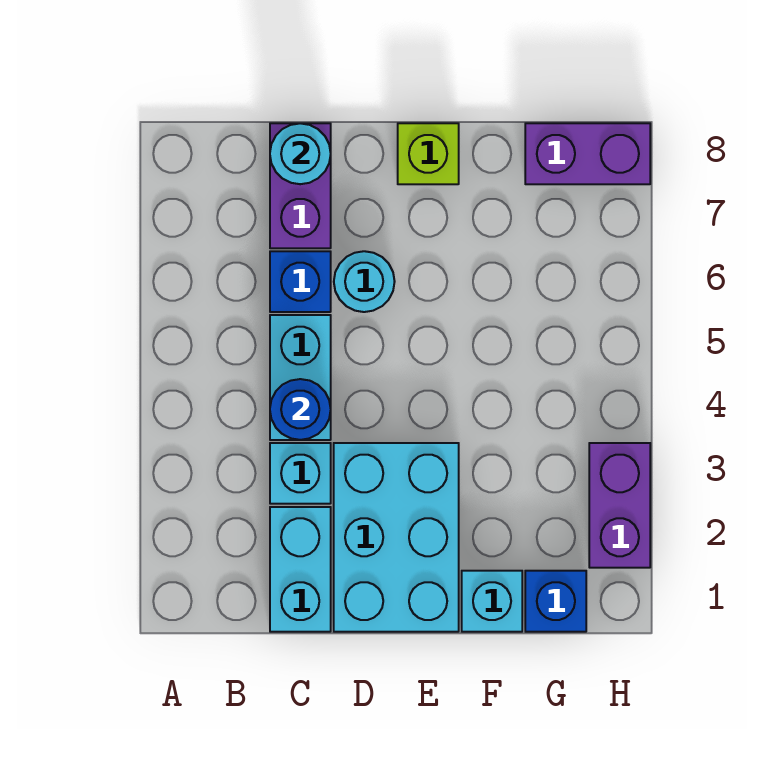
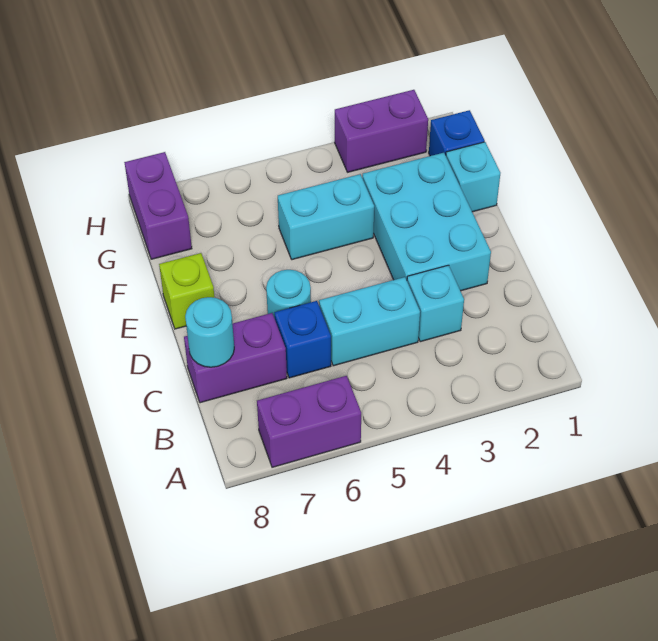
none -> purple brick A6:A7 level 1
cyan brick C1:C2 level 1 -> cyan brick F4:F5 level 1
blue round brick C4 level 2 -> none
cyan brick D1:E3 level 1 -> cyan brick D2:F3 level 1

